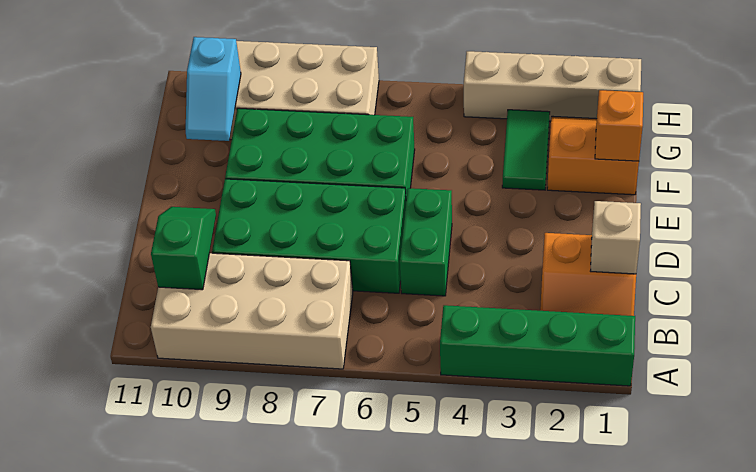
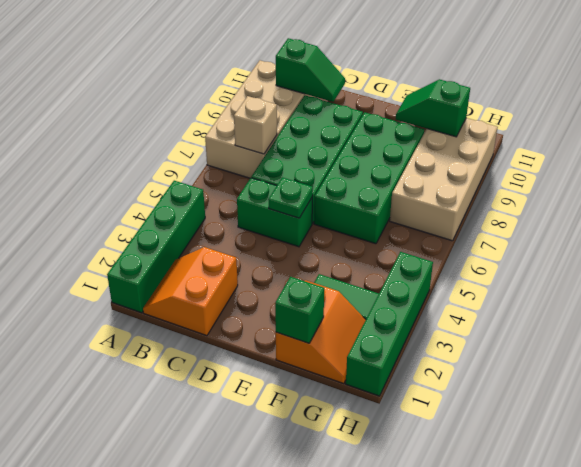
tan brick C1 level 2 -> tan brick B7 level 2
none -> green plate D5 level 2
orange brick F1 level 2 -> green brick F1 level 2
cyan slope F10:G10 level 2 top G -> green slope F10:G10 level 2 top G
tan brick H1:H4 level 1 -> green brick H1:H4 level 1

